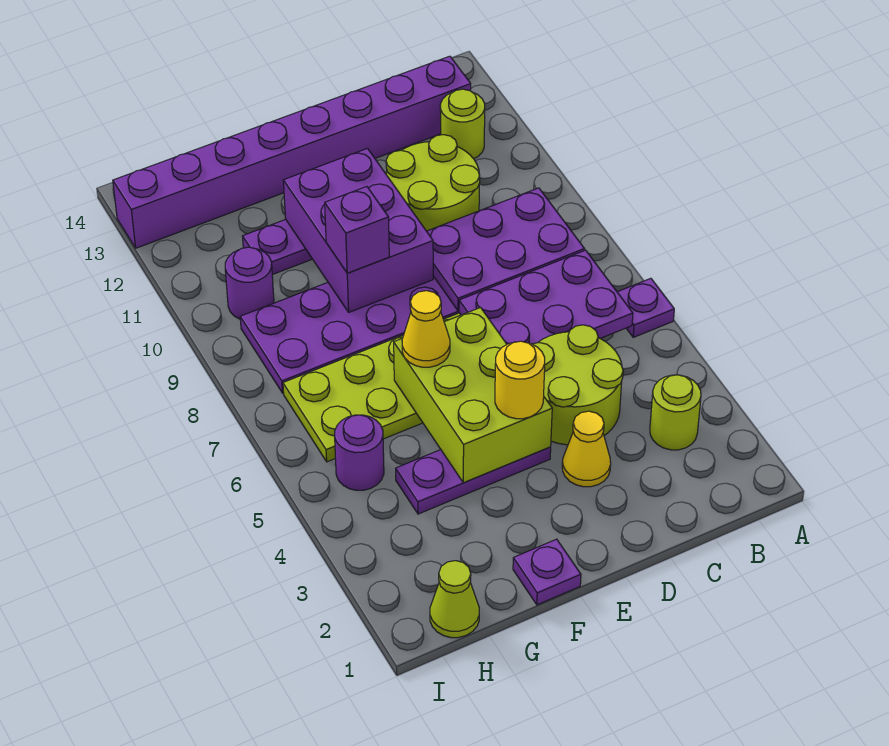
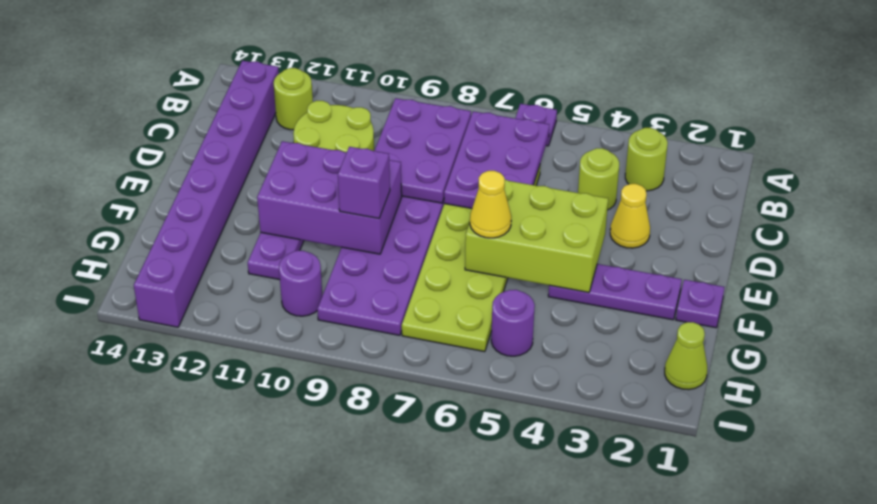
lime round brick C4:D5 level 1 -> lime round brick C4 level 1
purple plate E4:G4 level 1 -> purple plate F2:F4 level 1
yellow round brick E4 level 3 -> none

